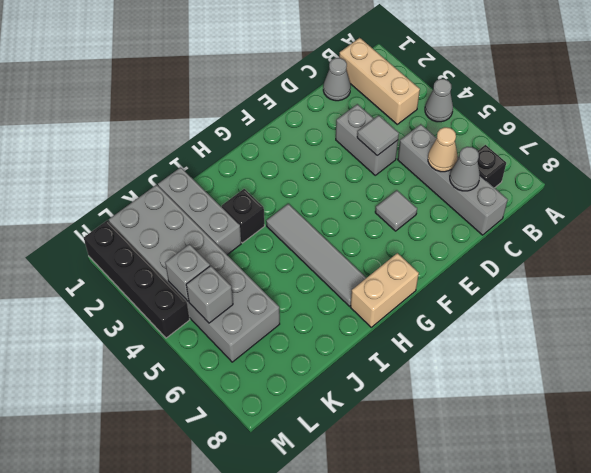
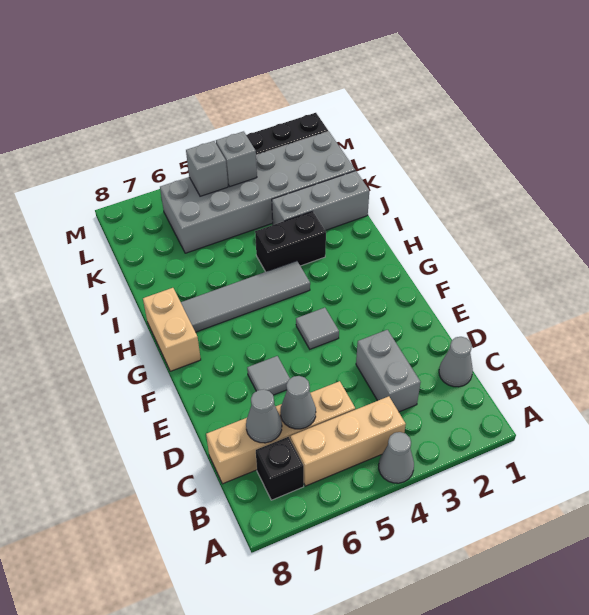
tan brick B1:B3 level 1 -> tan brick B4:B6 level 1
grey brick C5:C8 level 1 -> tan brick C5:C8 level 1
tan cone C6 level 2 -> grey cone C6 level 2
grey brick D3:D4 level 1 -> grey brick C3:D3 level 1
grey tile D4 level 2 -> grey tile F4 level 1
black brick I3 level 1 -> black brick I3:I4 level 1

